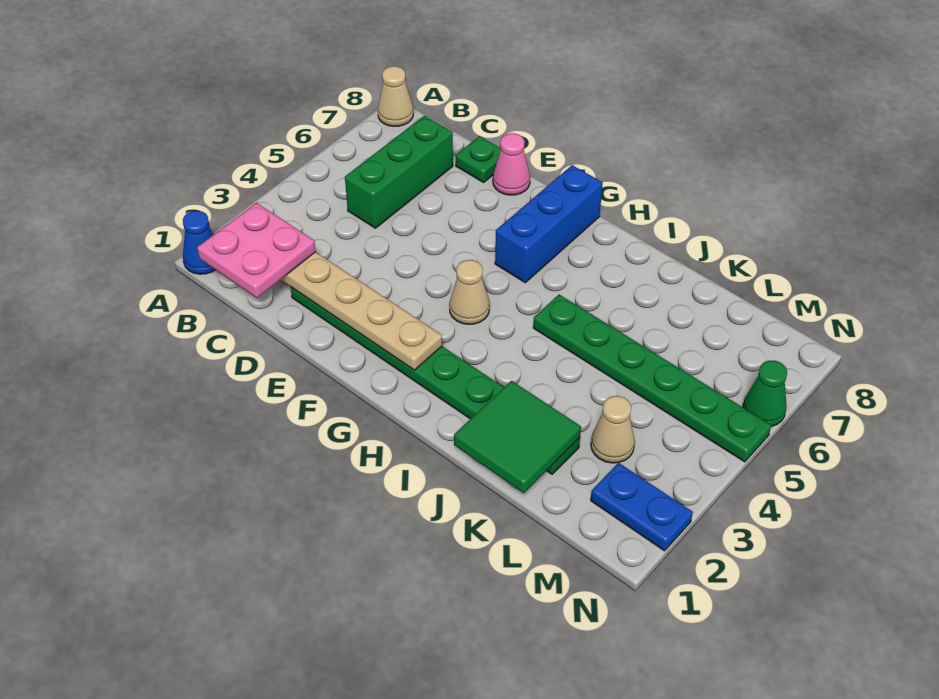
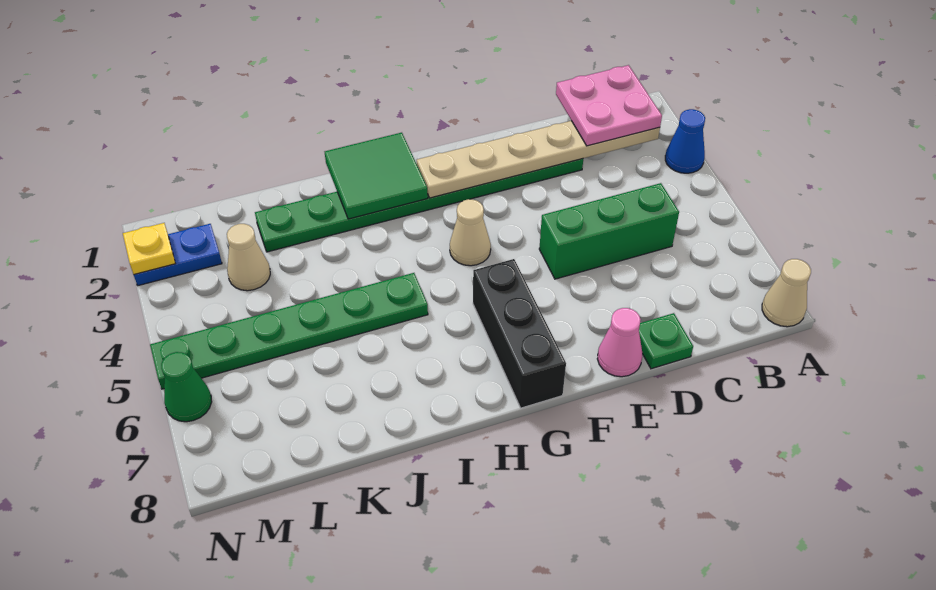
blue cone A1 level 1 -> blue cone A3 level 1
green brick C5:C7 level 1 -> green brick C5:E5 level 1
blue brick G6:G8 level 1 -> black brick G6:G8 level 1
green tile J1:K2 level 2 -> green tile H1:I2 level 2
none -> yellow plate N2 level 2

